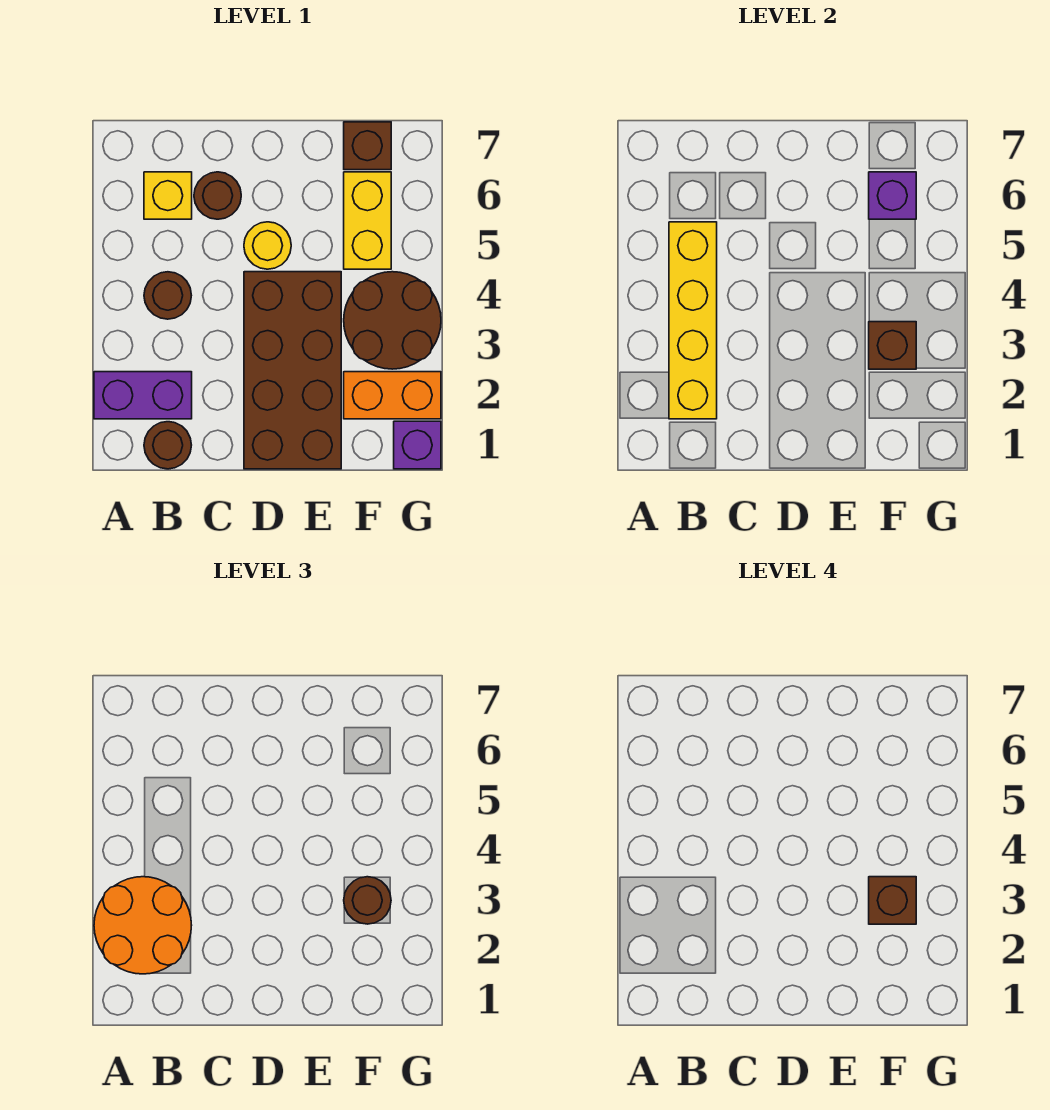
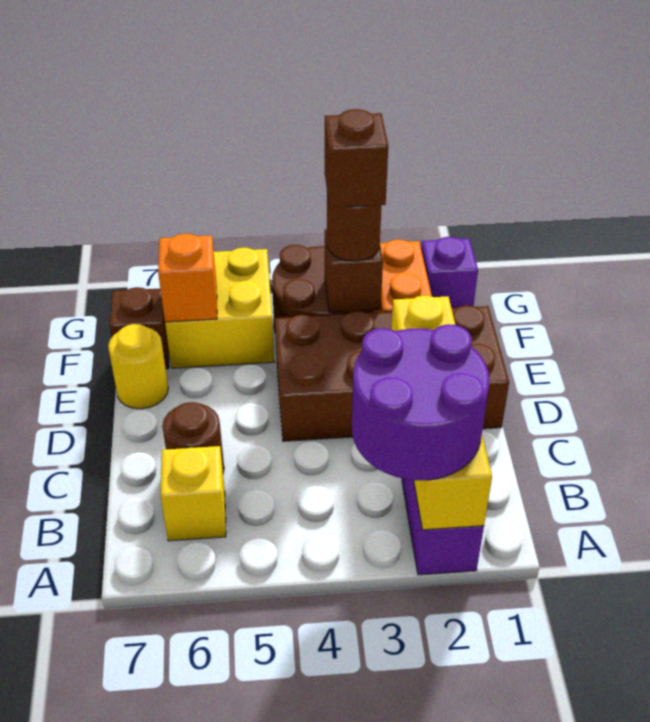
orange round brick A2:B3 level 3 -> purple round brick A2:B3 level 3
brown round brick B1 level 1 -> none
yellow brick B2:B5 level 2 -> yellow brick A2:D2 level 2
brown round brick B4 level 1 -> none
yellow round brick D5 level 1 -> yellow round brick E7 level 1
yellow brick F5:F6 level 1 -> yellow brick F5:G6 level 1
purple brick F6 level 2 -> orange brick F6 level 2

